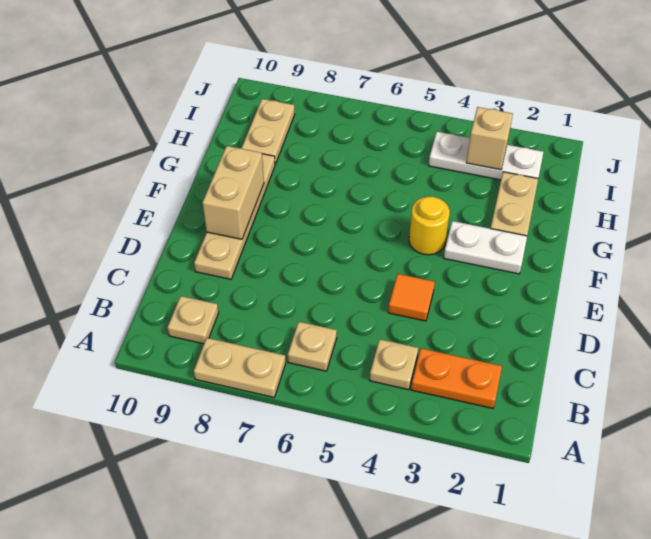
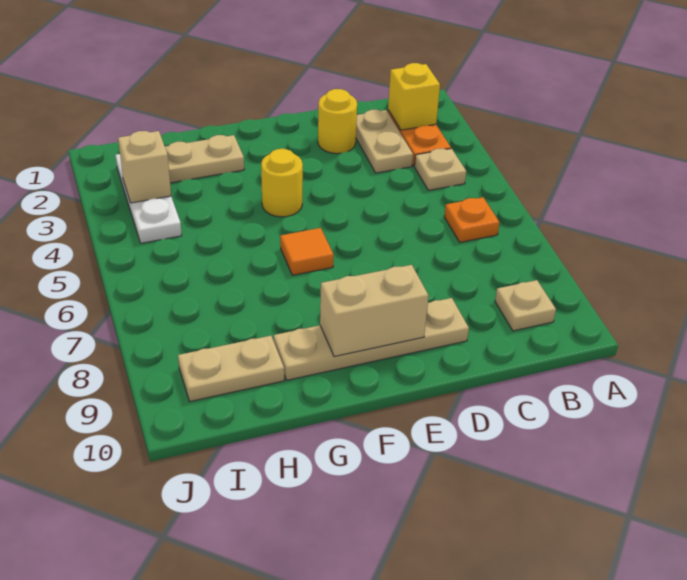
tan plate A7:A8 level 1 -> tan plate C2:C3 level 1
none -> yellow brick B2 level 2
tan plate B6 level 1 -> orange plate B6 level 1
none -> yellow round brick D2 level 1
orange tile D4 level 1 -> orange tile F6 level 1
white plate F2:F3 level 1 -> none

